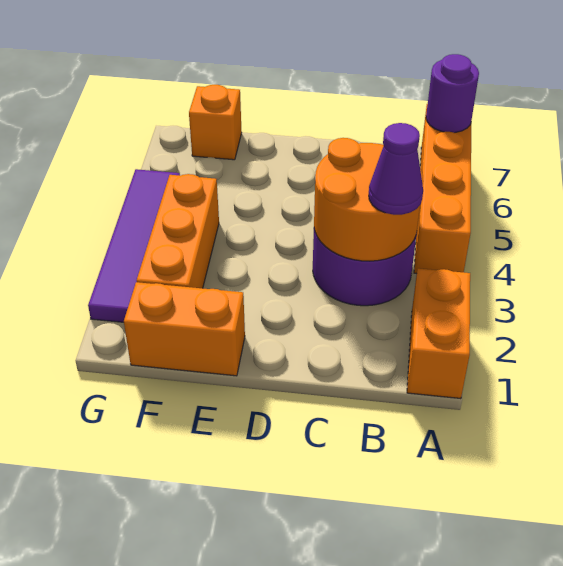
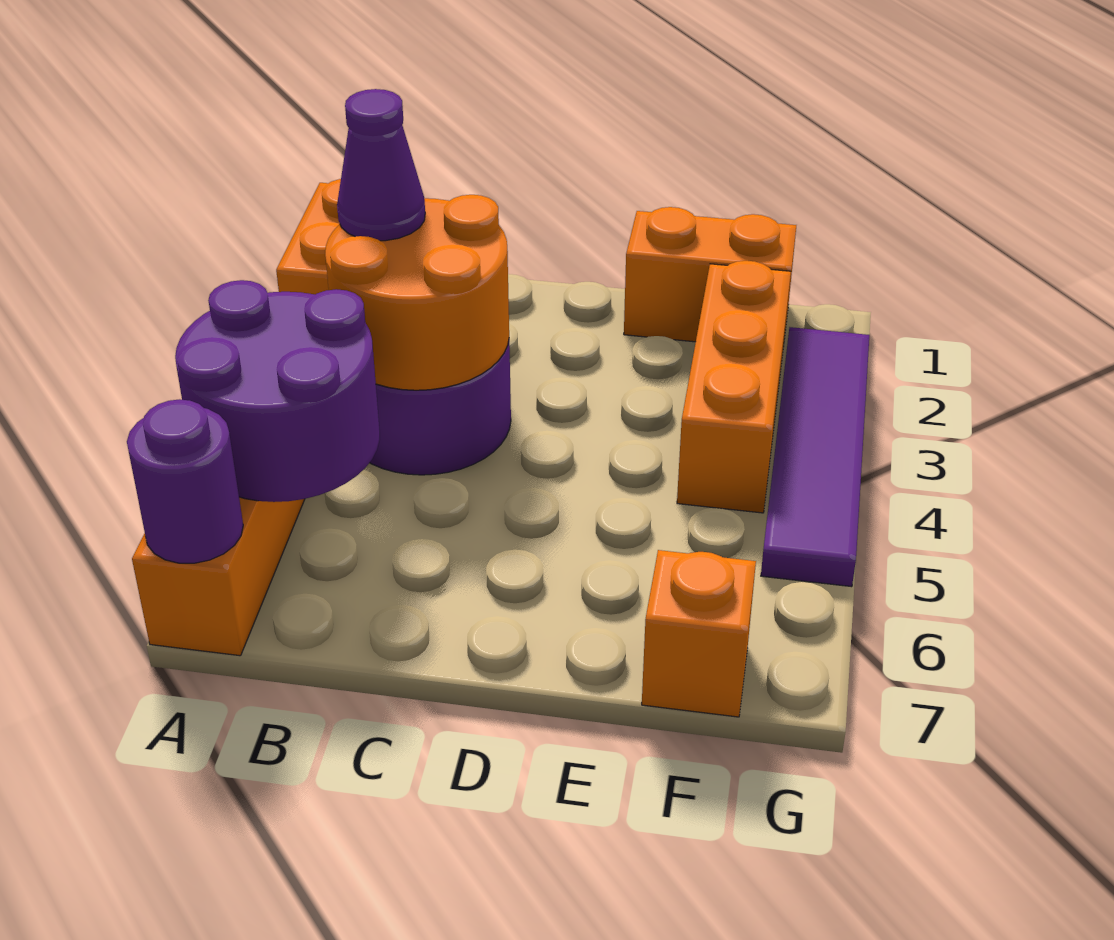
none -> purple round brick A5:B6 level 2

